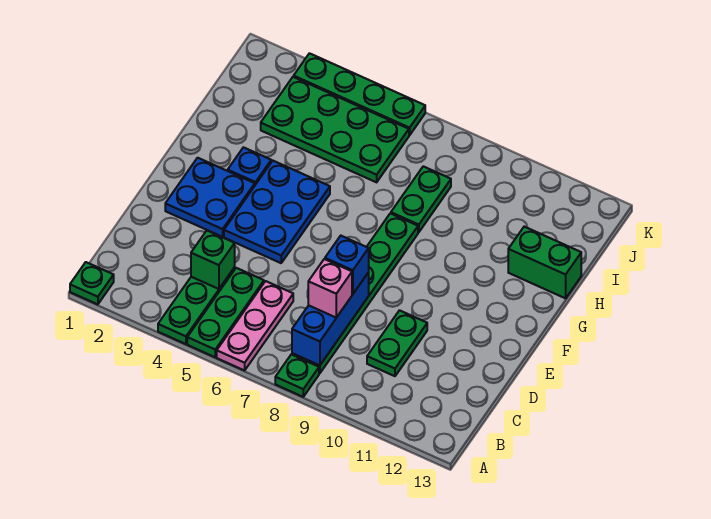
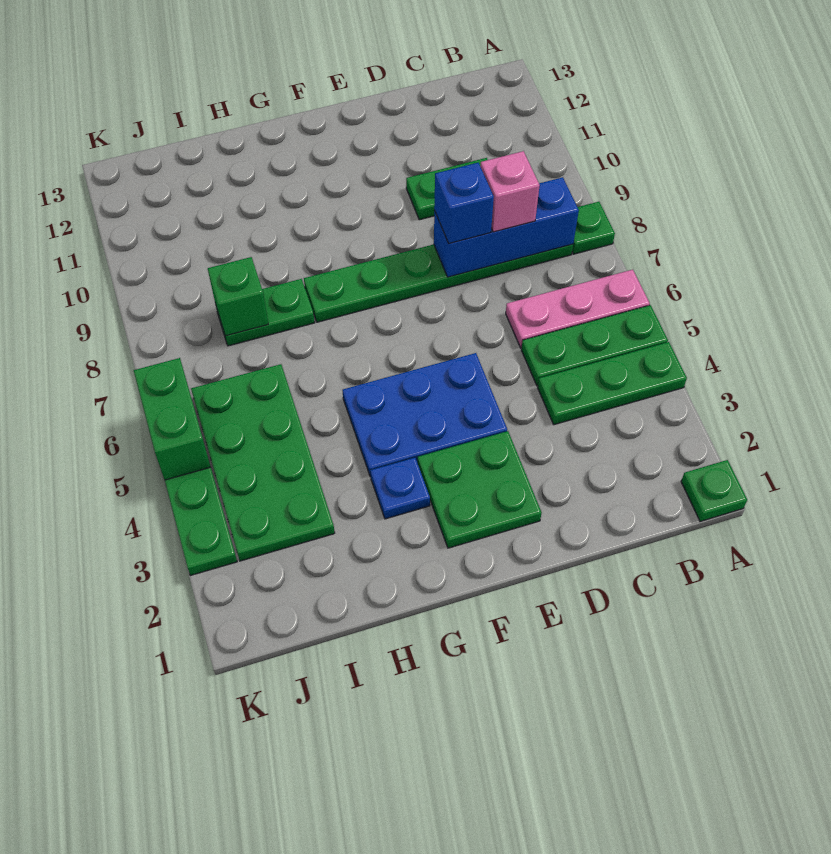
green brick C4 level 2 -> green brick I8 level 2
blue plate E2:F3 level 1 -> green plate E2:F3 level 1
green brick H12:H13 level 1 -> green brick K5:K6 level 2

